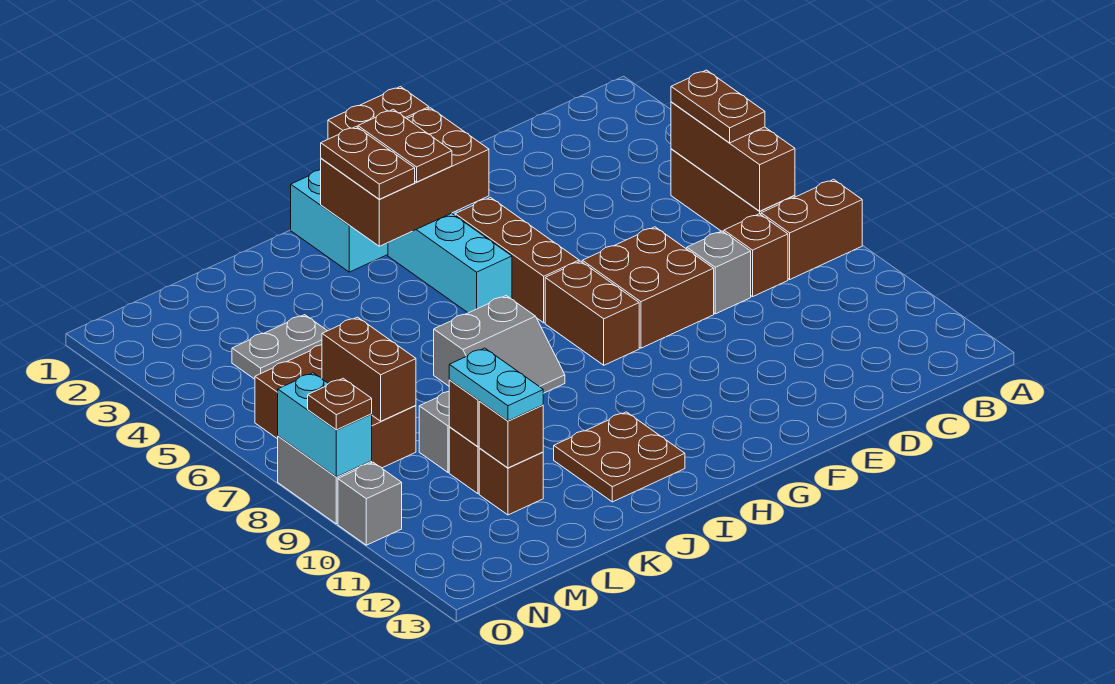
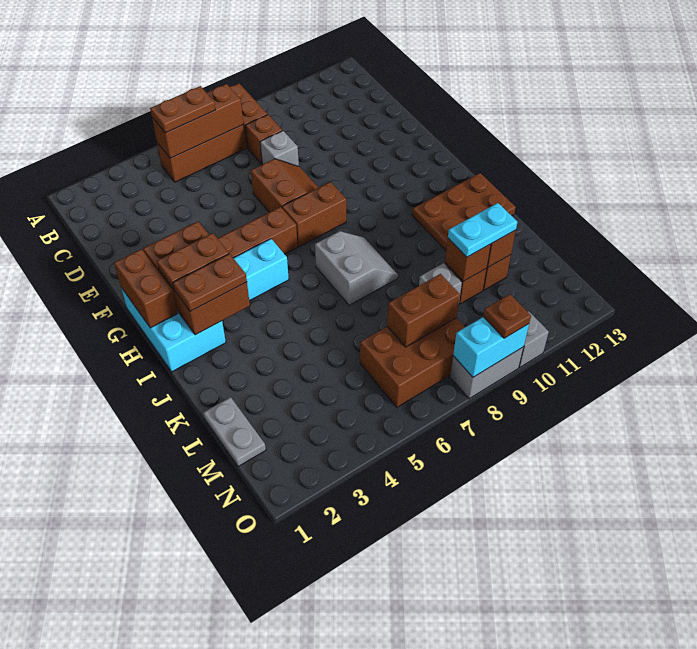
brown brick E7:F8 level 1 -> brown slope E7:F8 level 1 top 7
brown plate I11:J12 level 1 -> brown plate I11:J13 level 1
grey plate L4:M4 level 1 -> grey plate L1:M1 level 1

